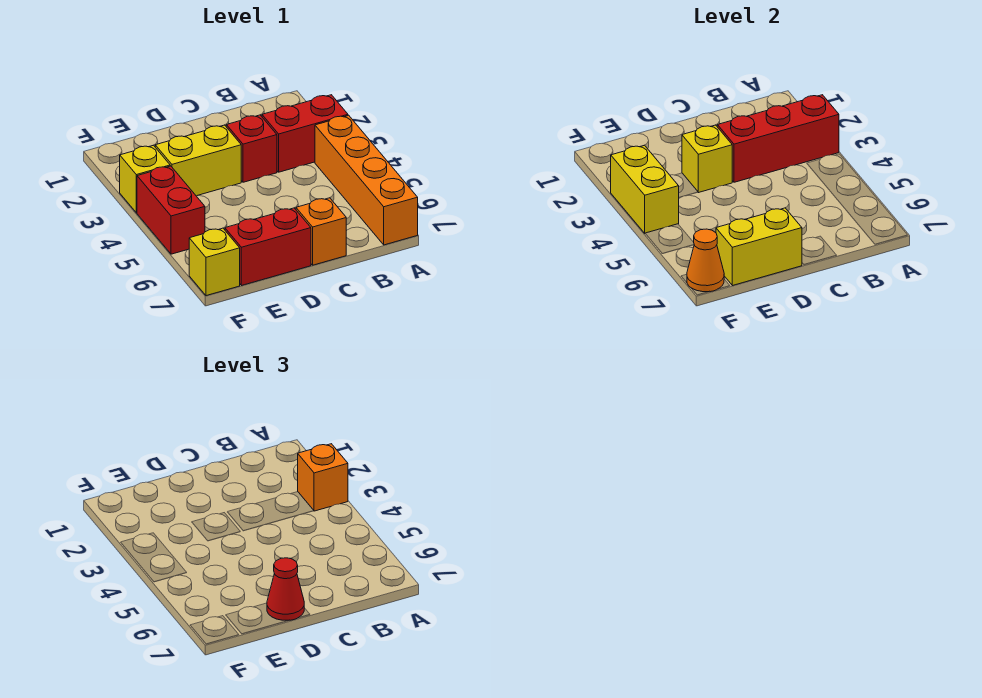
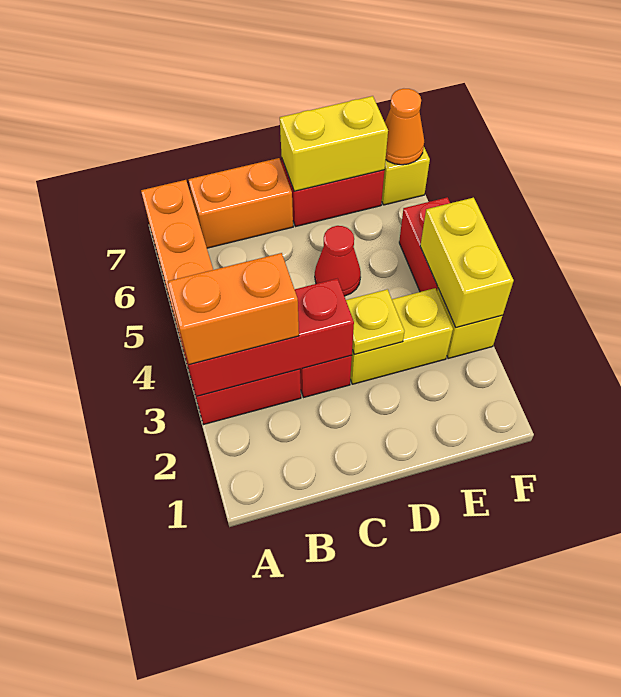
orange brick A3 level 3 -> orange brick A3:B3 level 3
orange brick C7 level 1 -> orange brick B7:C7 level 1
yellow brick D3 level 2 -> yellow plate D3 level 2
red cone D7 level 3 -> red cone D5 level 1

